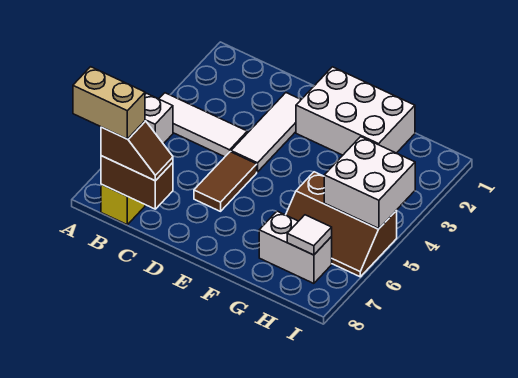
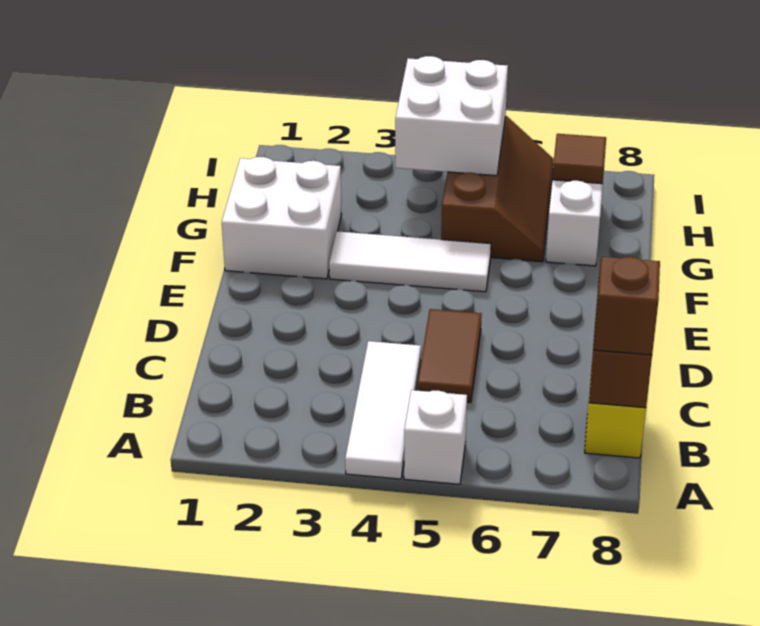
tan brick A8:B8 level 4 -> none
white tile D2:D4 level 1 -> white tile F3:F5 level 1
brown tile D5:D6 level 1 -> brown tile C5:D5 level 1
white brick E1:G2 level 1 -> white brick F1:G2 level 1
white tile H7 level 2 -> brown tile H7 level 2

